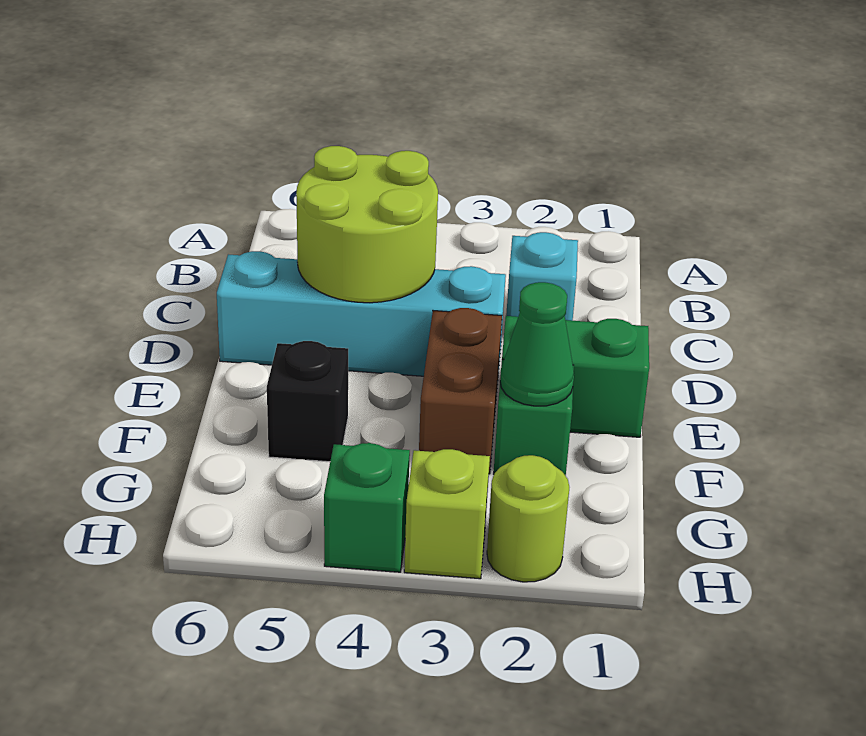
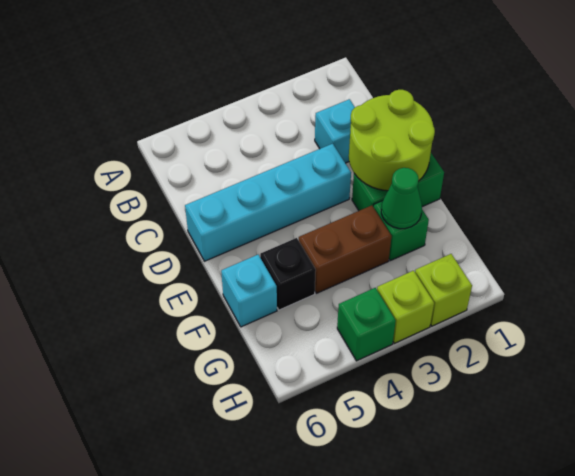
lime round brick C4:D5 level 2 -> lime round brick D1:E2 level 2
brown brick E3:F3 level 1 -> brown brick F3:F4 level 1
none -> cyan brick F6 level 1
lime round brick H2 level 1 -> lime brick H2 level 1

